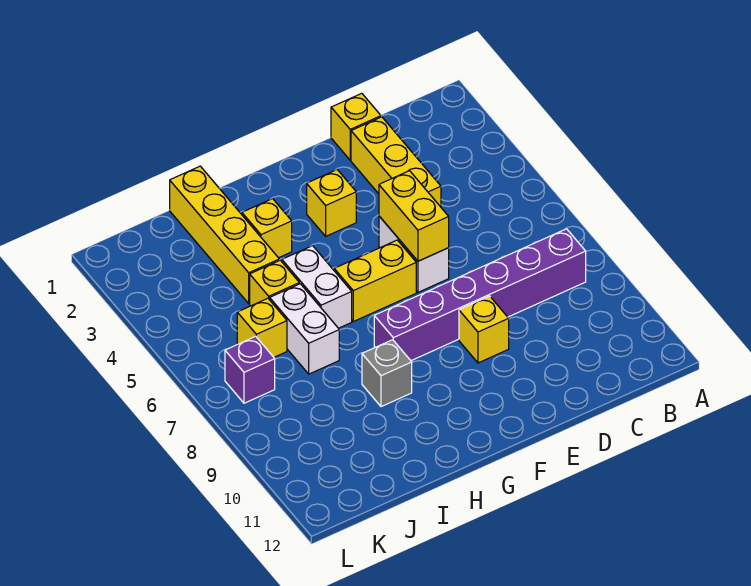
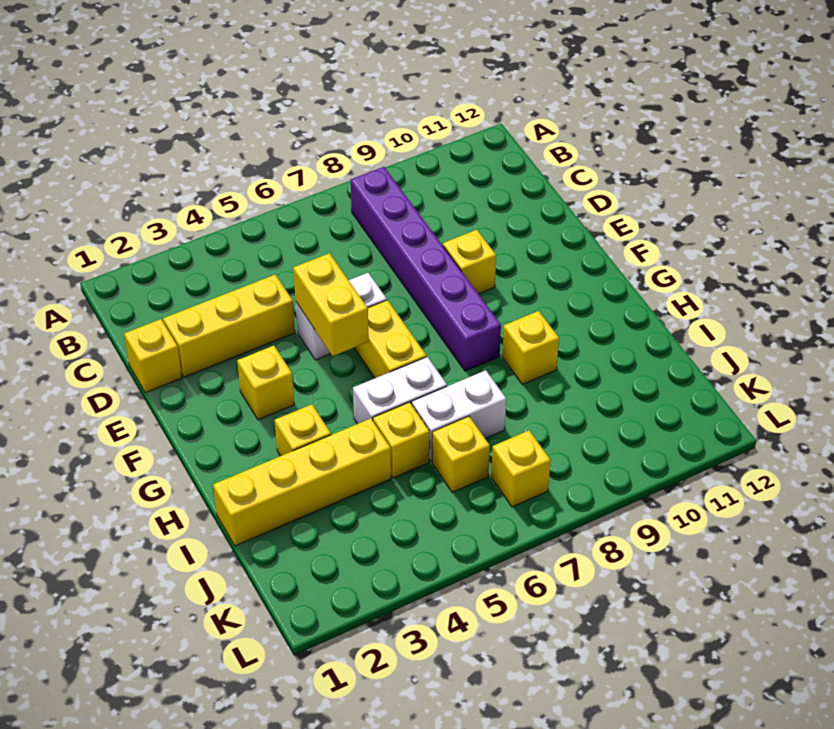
yellow brick E5:E6 level 2 -> yellow brick E5:F5 level 2
grey brick H9 level 1 -> yellow brick H9 level 1
purple brick K7 level 1 -> yellow brick K7 level 1

